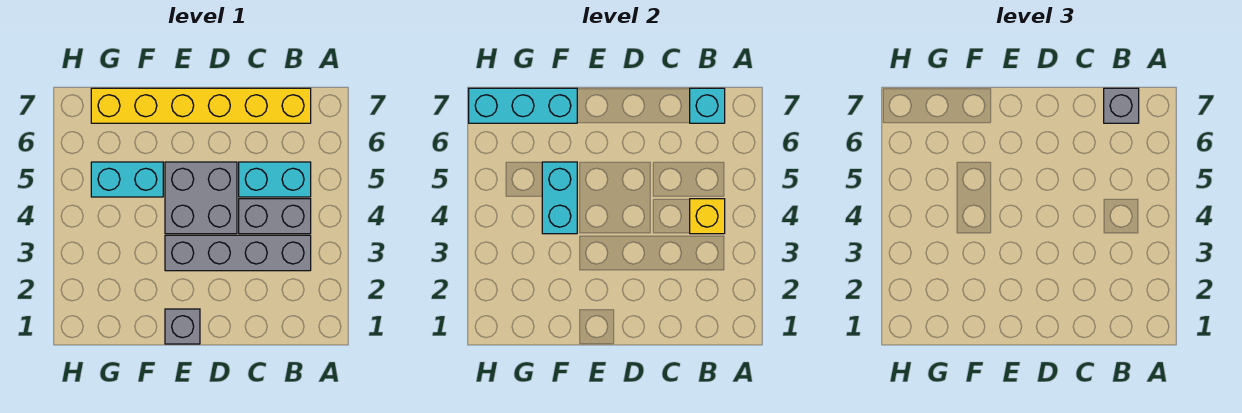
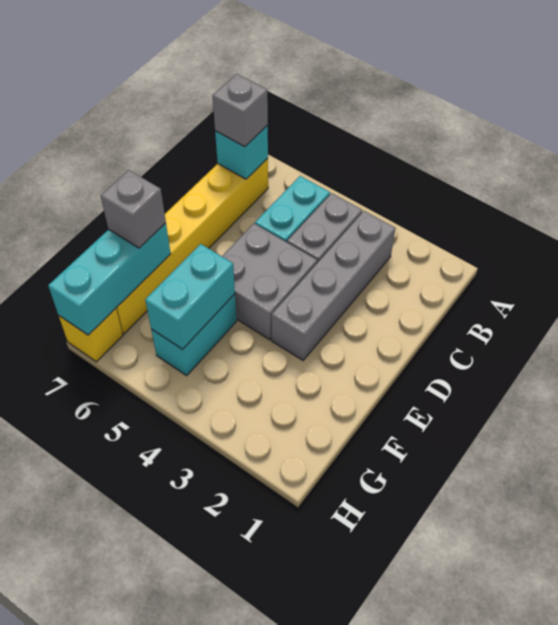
yellow brick B4 level 2 -> yellow brick H7 level 1
grey brick E1 level 1 -> grey brick F7 level 3
cyan brick F4:F5 level 2 -> cyan brick F5:G5 level 2

